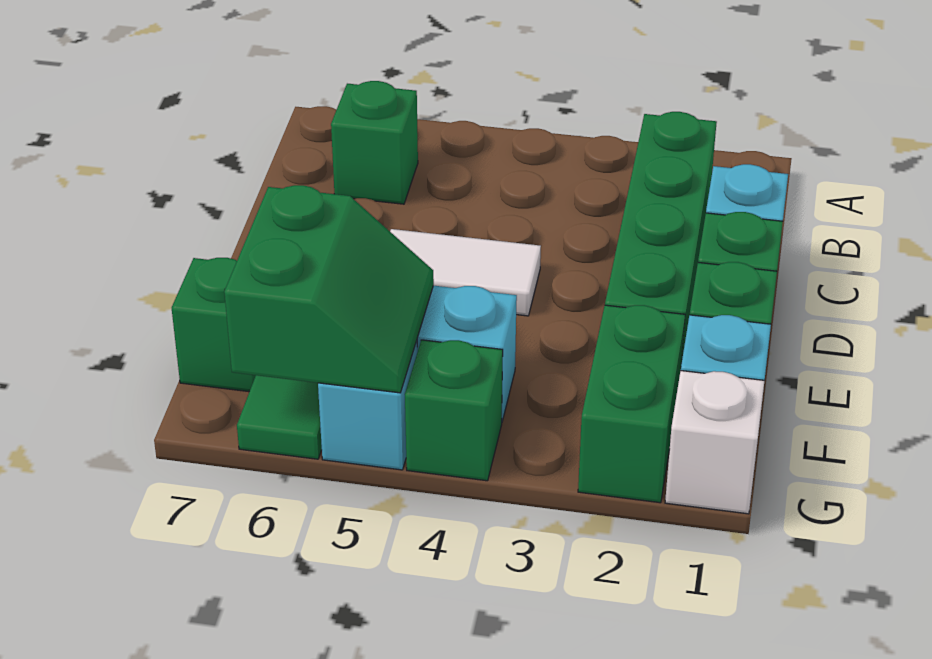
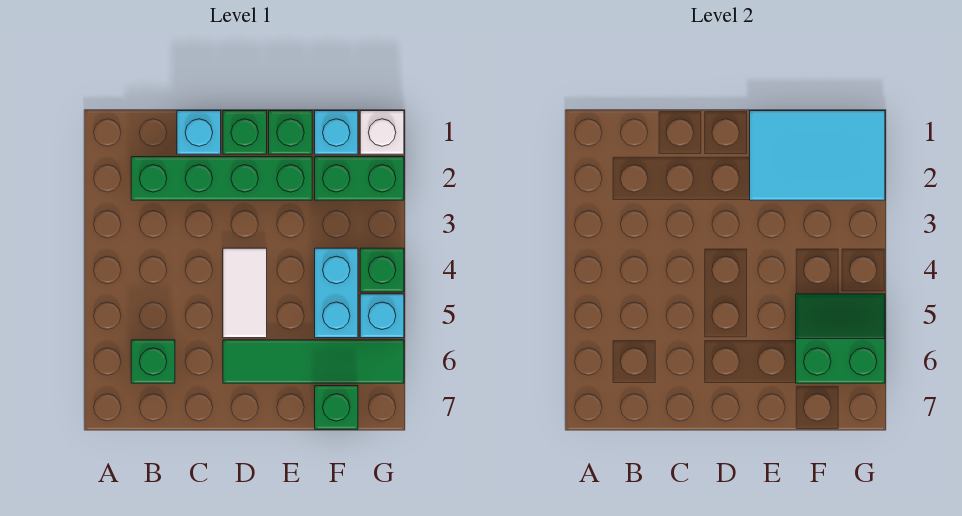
none -> cyan tile E1:G2 level 2

